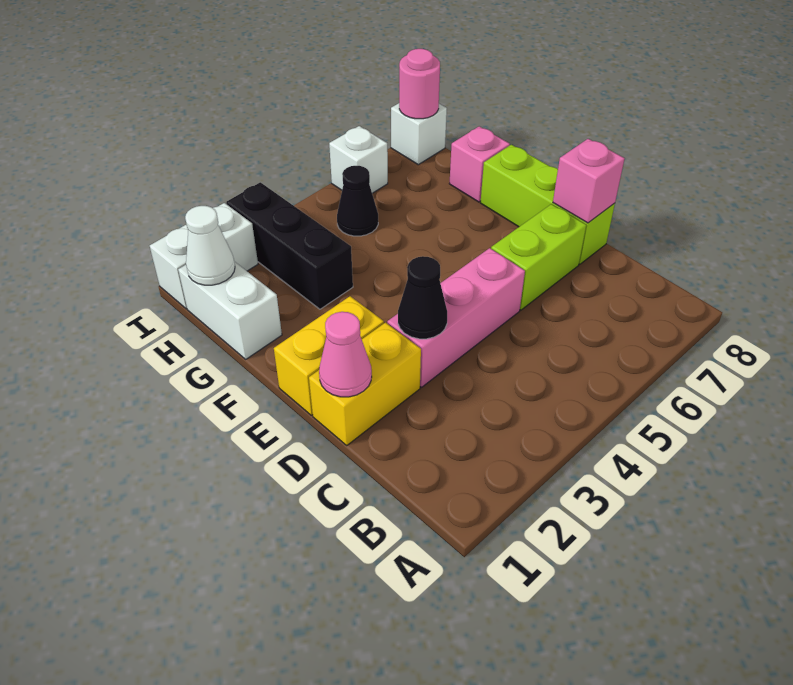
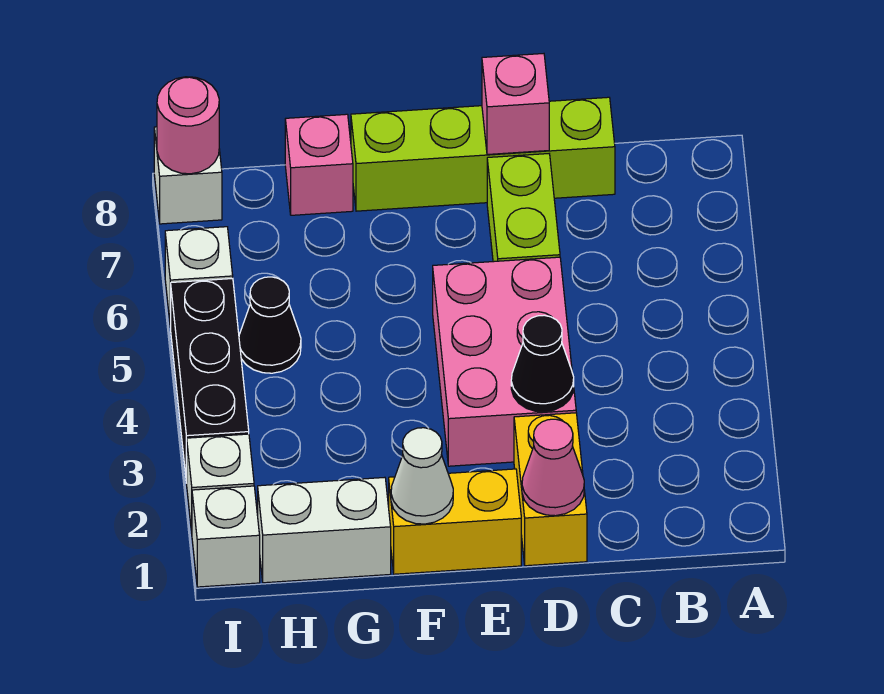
pink brick D3:D5 level 1 -> pink brick D3:E5 level 1
lime brick D8:F8 level 1 -> lime brick C8:F8 level 1
yellow brick E1:E2 level 1 -> yellow brick E1:F1 level 1
black brick G3:I3 level 1 -> black brick I3:I5 level 1
white cone H1 level 2 -> white cone F1 level 2

